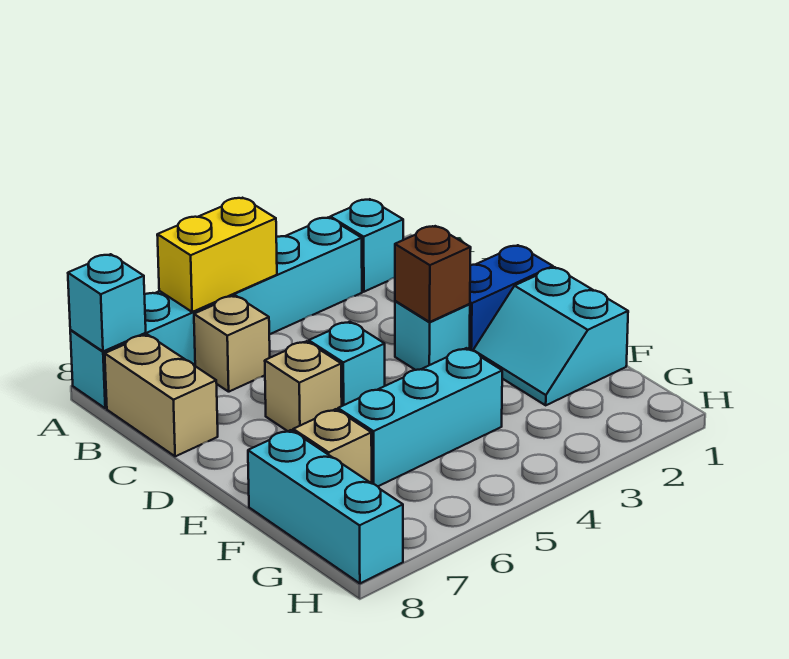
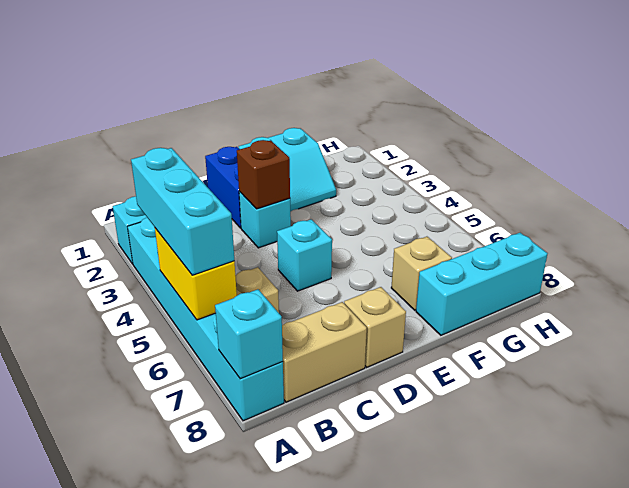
tan brick D6 level 1 -> tan brick D8 level 1
cyan brick F4:F6 level 1 -> cyan brick A4:A6 level 3

